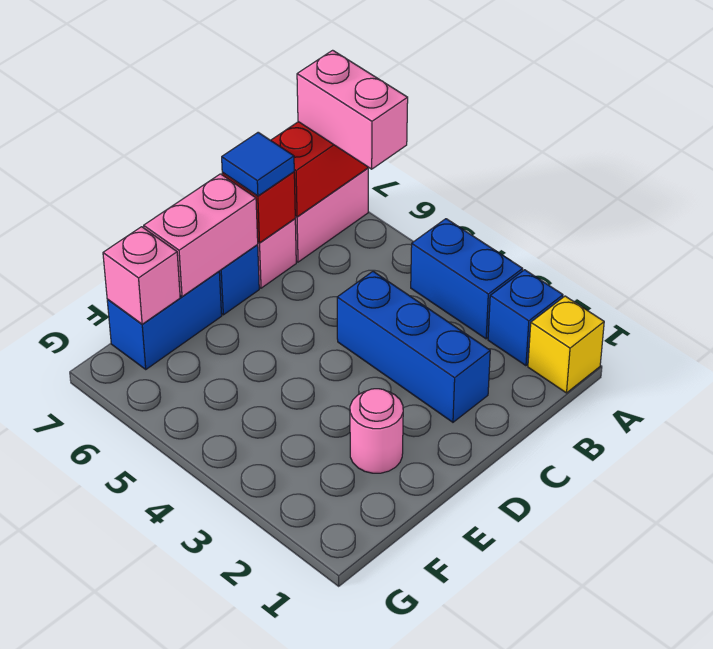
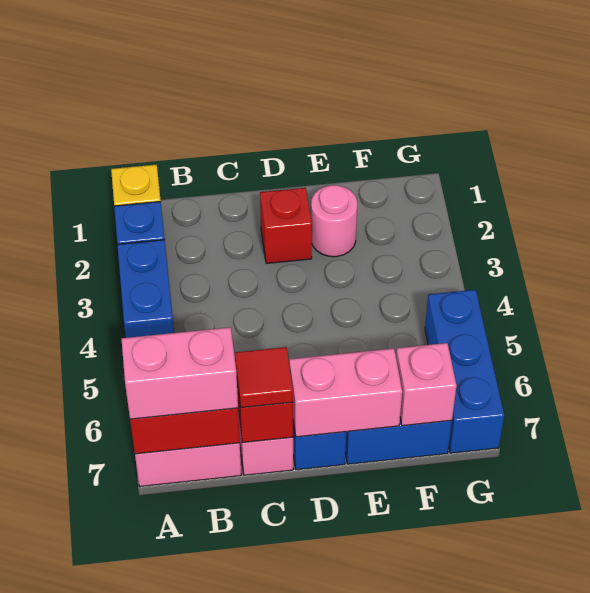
pink brick A6:A7 level 3 -> pink brick A7:B7 level 3
blue brick C2:C4 level 1 -> blue brick G5:G7 level 1
blue tile C7 level 3 -> red tile C7 level 3
none -> red brick D2 level 1

